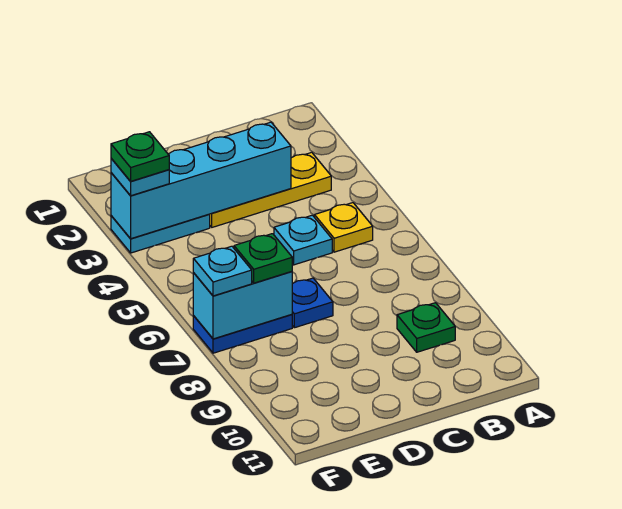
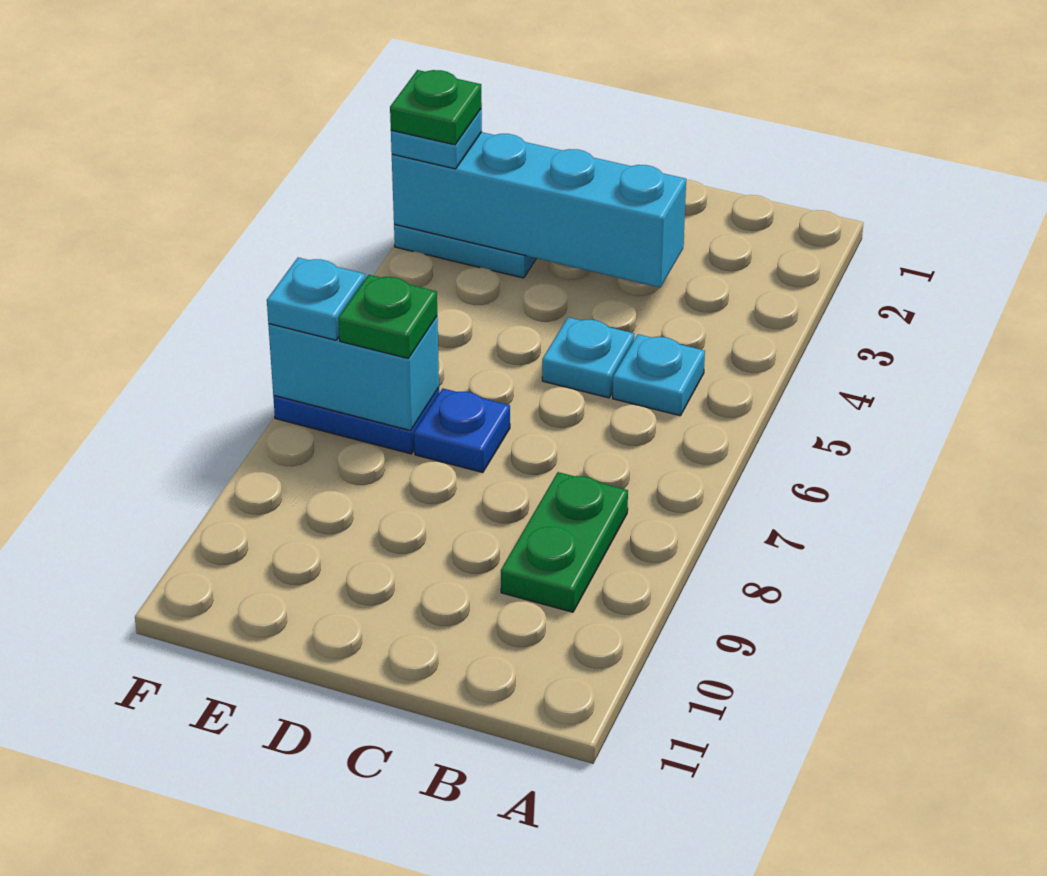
yellow plate B3:D3 level 1 -> none
yellow plate B5 level 1 -> cyan plate B5 level 1
green plate B9 level 1 -> green plate B8:B9 level 1

